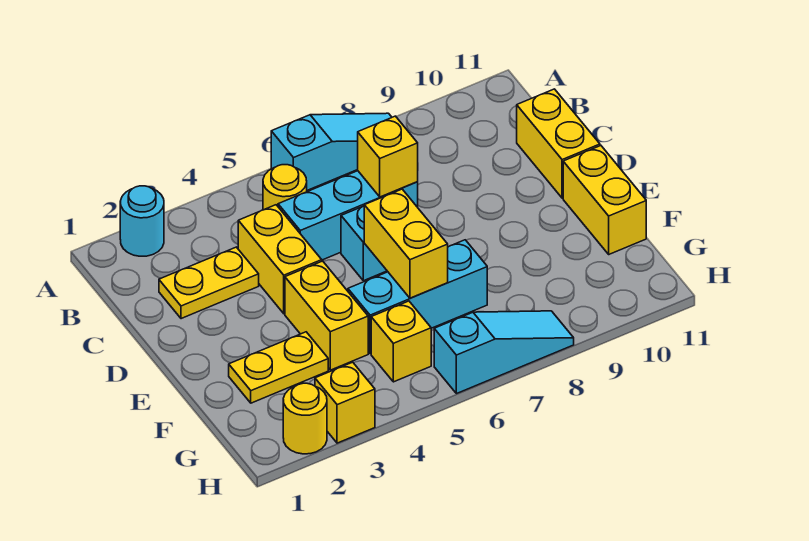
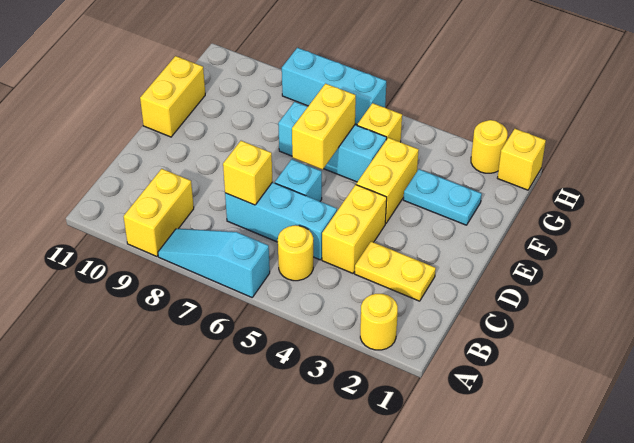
cyan round brick A2 level 1 -> yellow round brick A2 level 1
yellow brick C11:D11 level 1 -> yellow brick A9:B9 level 1
yellow plate F2:F3 level 1 -> cyan plate F2:F3 level 1
yellow brick H3 level 1 -> yellow brick H1 level 1
cyan slope H6:H8 level 1 top 6 -> cyan brick H6:H8 level 1

